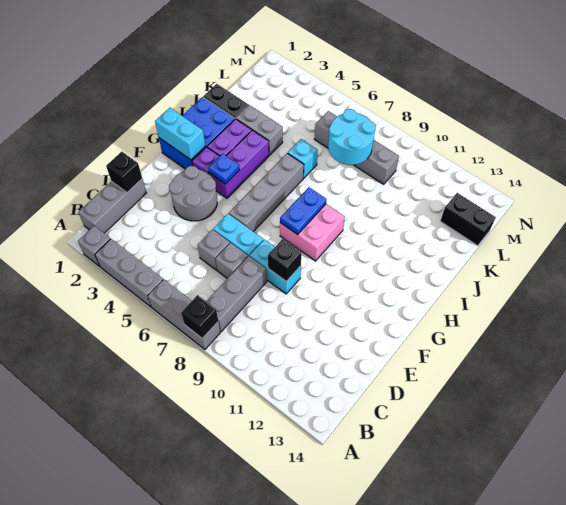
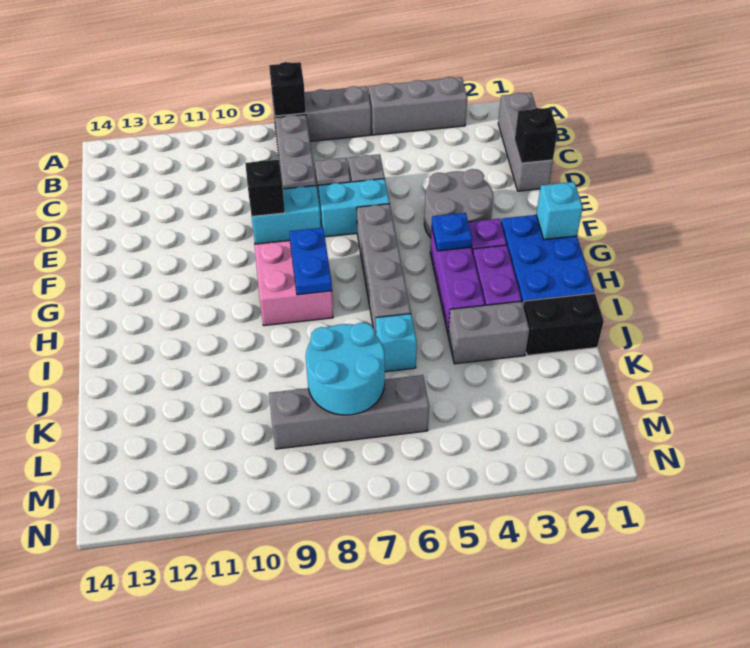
grey brick A2 level 1 -> none
cyan brick G1:G2 level 2 -> cyan brick G1 level 2
black brick L13:L14 level 1 -> none

